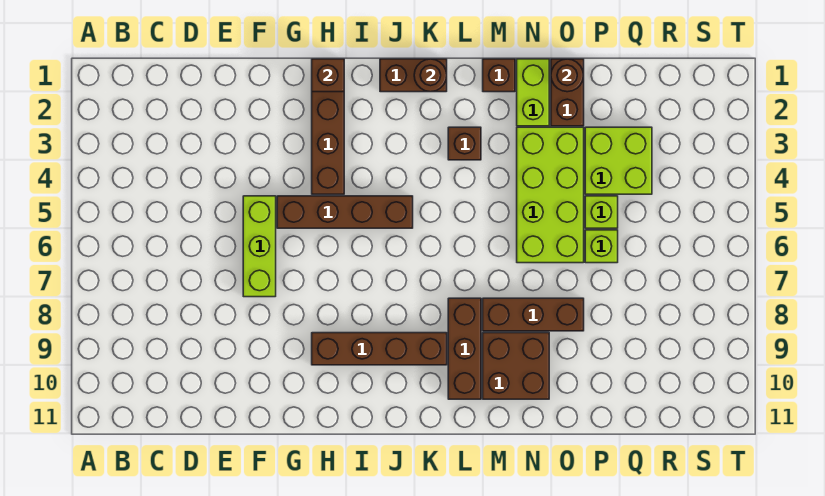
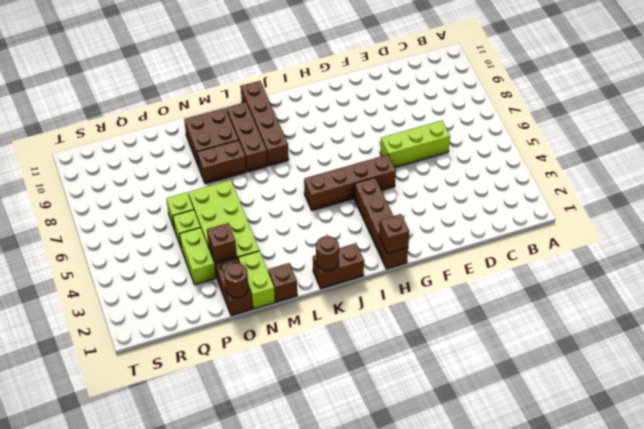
lime brick F5:F7 level 1 -> lime brick D6:F6 level 1
brown brick H9:K9 level 1 -> brown brick K8:K11 level 1
brown brick L3 level 1 -> brown brick O3 level 2
brown brick M8:O8 level 1 -> brown brick M8:N8 level 1
lime brick P3:Q4 level 1 -> lime brick P3:P4 level 1

